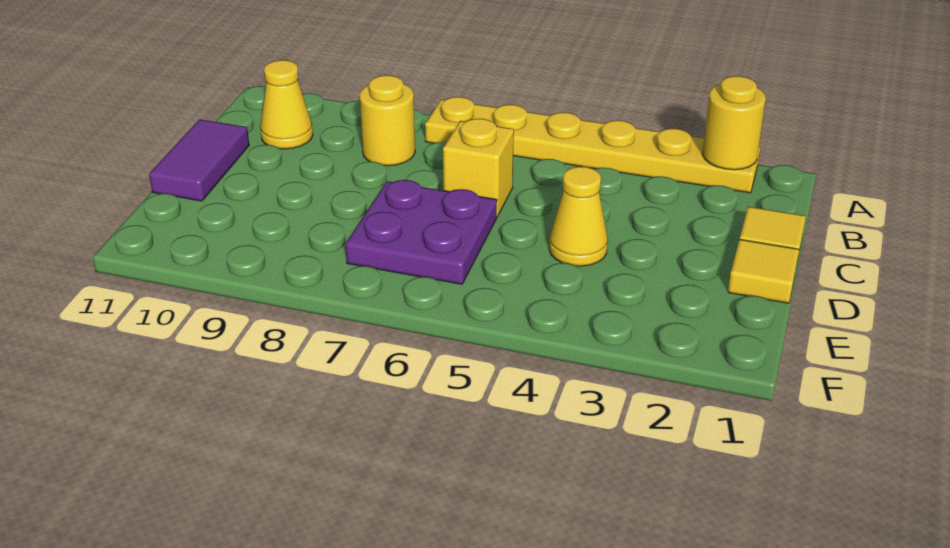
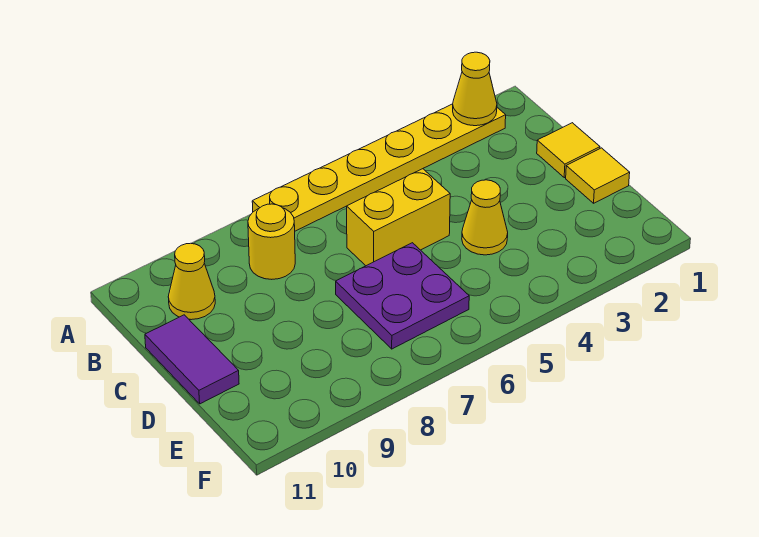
yellow round brick A2 level 2 -> yellow cone A2 level 2
yellow brick C6 level 1 -> yellow brick C5:C6 level 1

